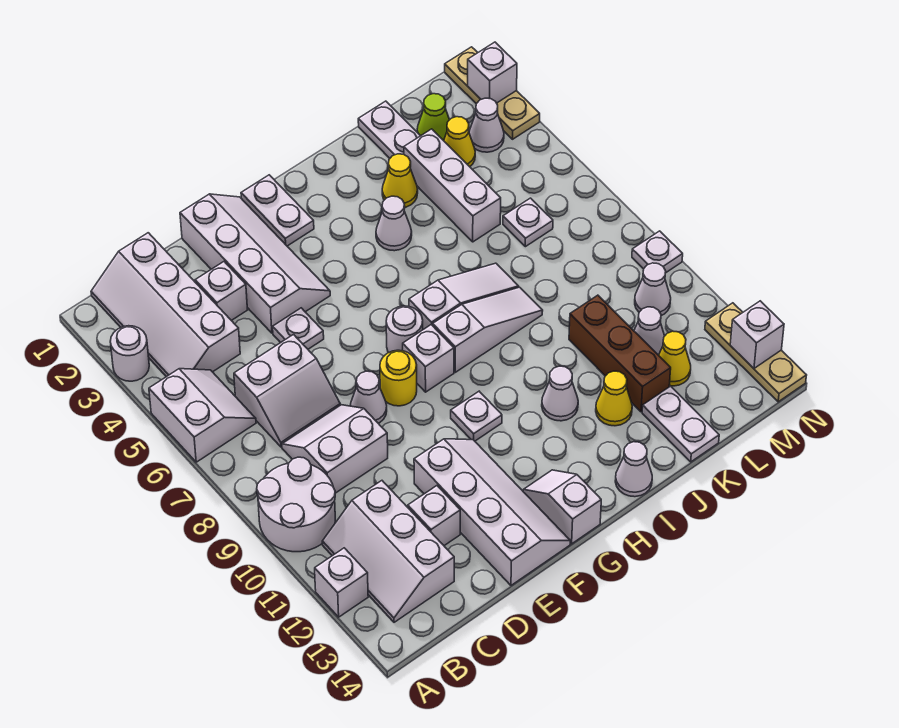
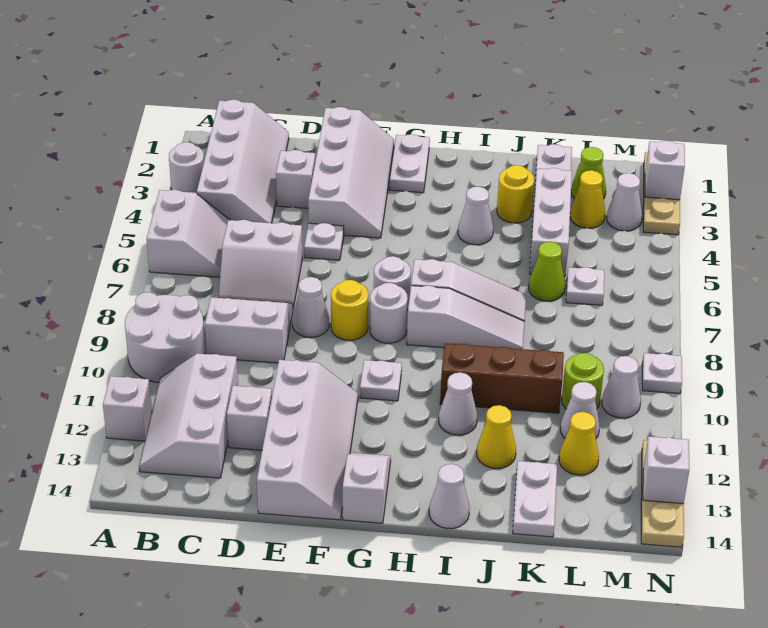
white slope B1:C4 level 1 top C -> white slope B1:C4 level 1 top B
white brick G8 level 1 -> white round brick G8 level 1
yellow cone J3 level 1 -> yellow round brick J3 level 1
none -> lime cone K6 level 1
brown brick K10:K12 level 1 -> brown brick I10:K10 level 1
none -> lime round brick L10 level 1

